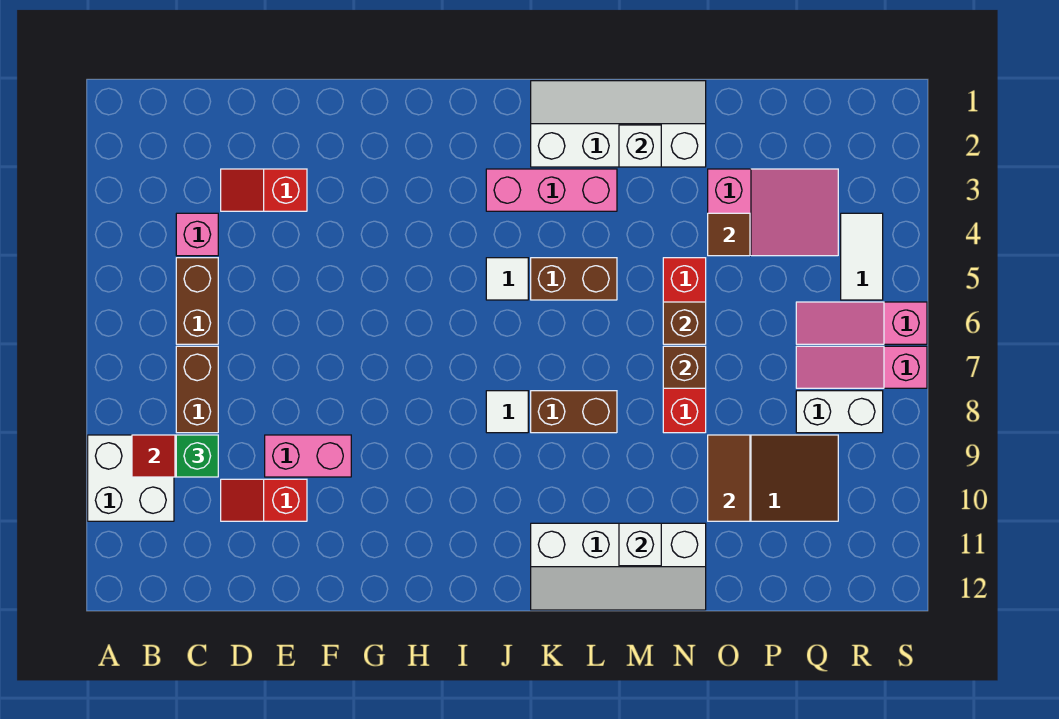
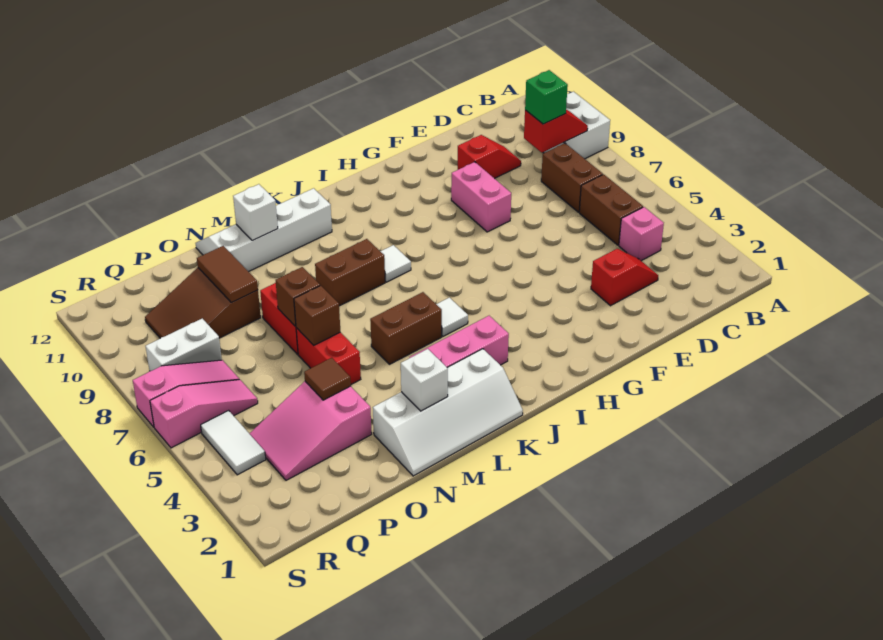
pink brick E9:F9 level 1 -> pink brick F8:F9 level 1

